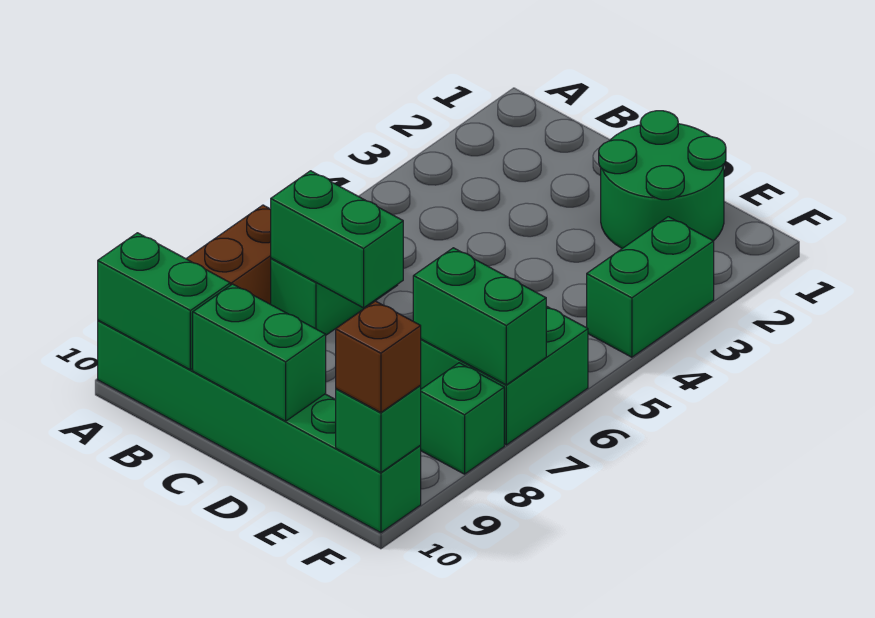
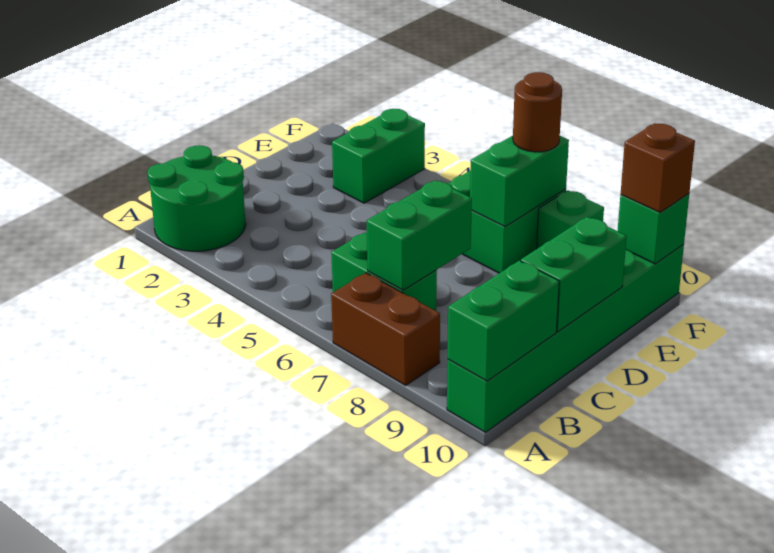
green round brick D1:E2 level 1 -> green round brick A1:B2 level 1
green brick F3:F4 level 1 -> green brick E3:F3 level 1
none -> brown round brick F7 level 3

